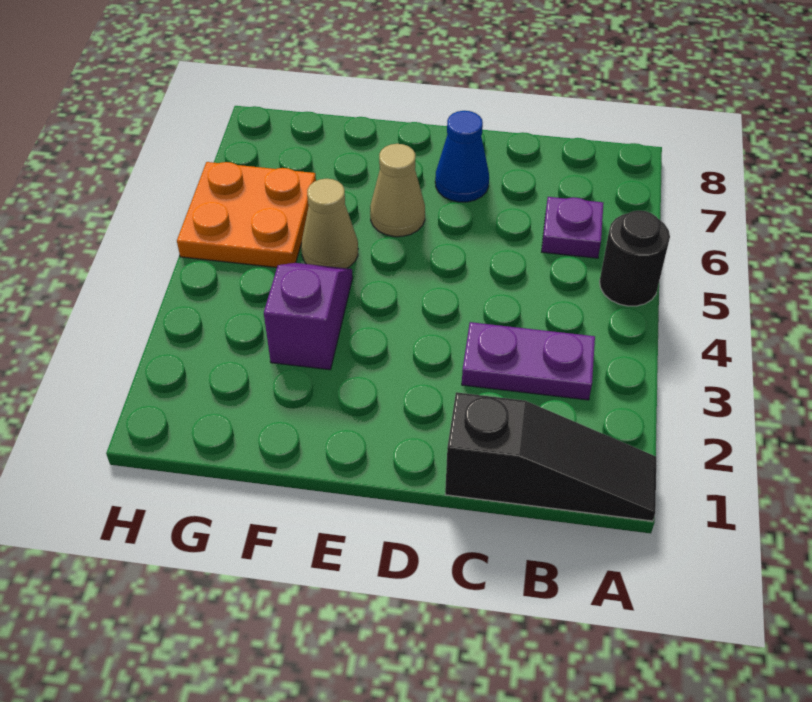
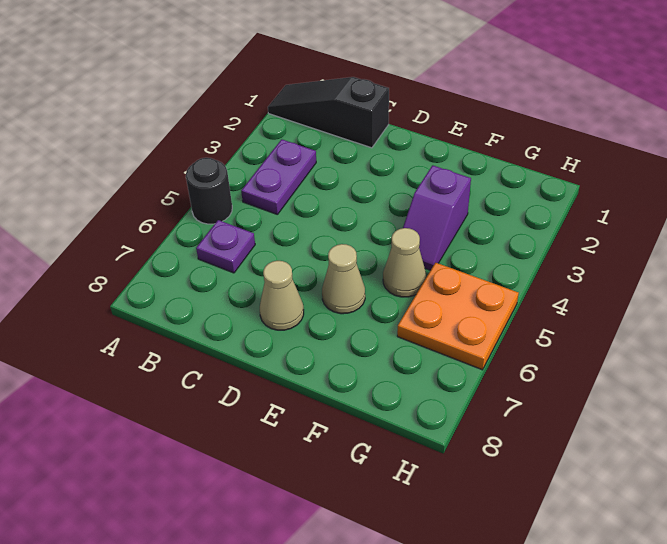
purple plate B3:C3 level 1 -> purple plate B3:B4 level 1
blue cone D7 level 1 -> tan cone D7 level 1

